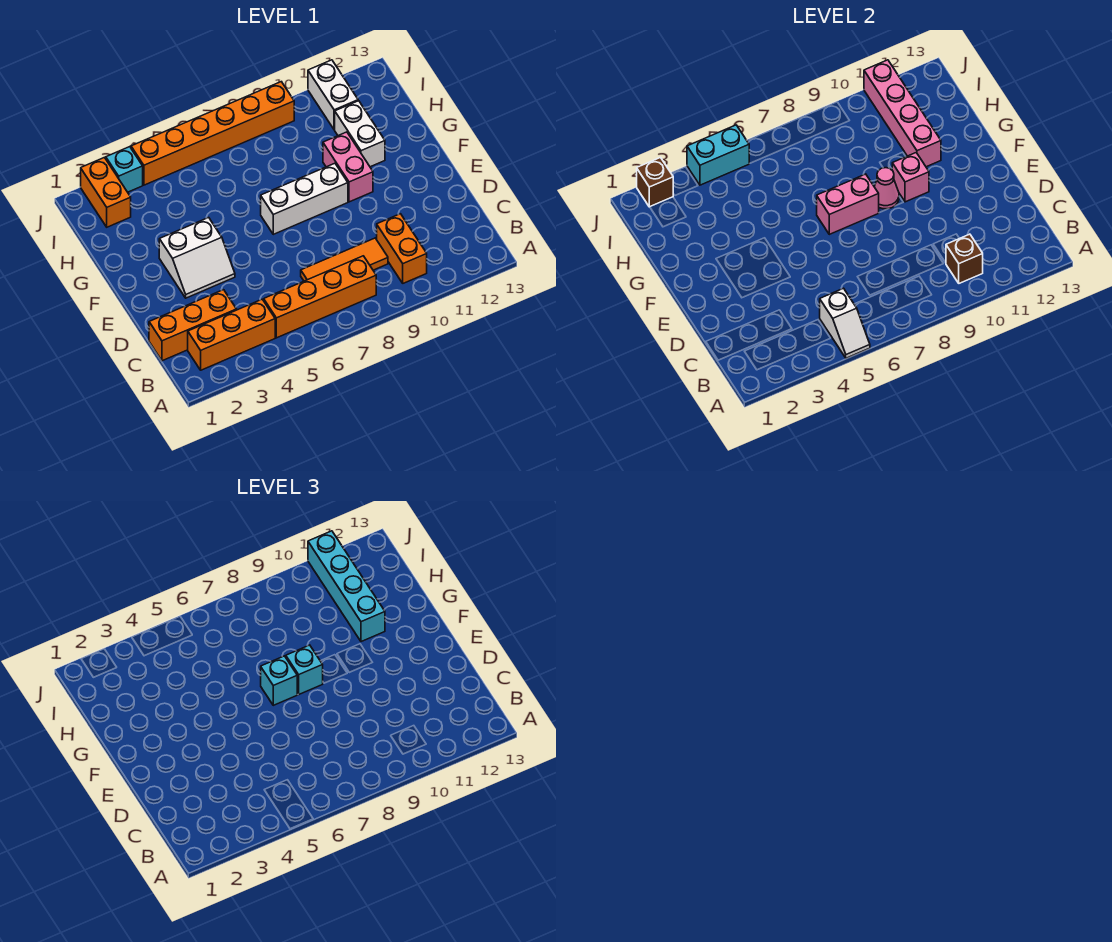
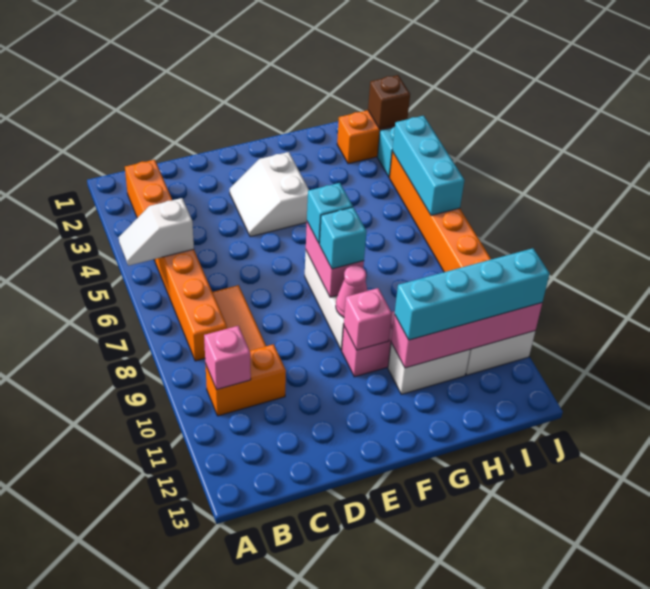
brown brick B10 level 2 -> pink brick B10 level 2
orange brick C1:C3 level 1 -> none
cyan brick J4:J5 level 2 -> cyan brick J4:J6 level 2

